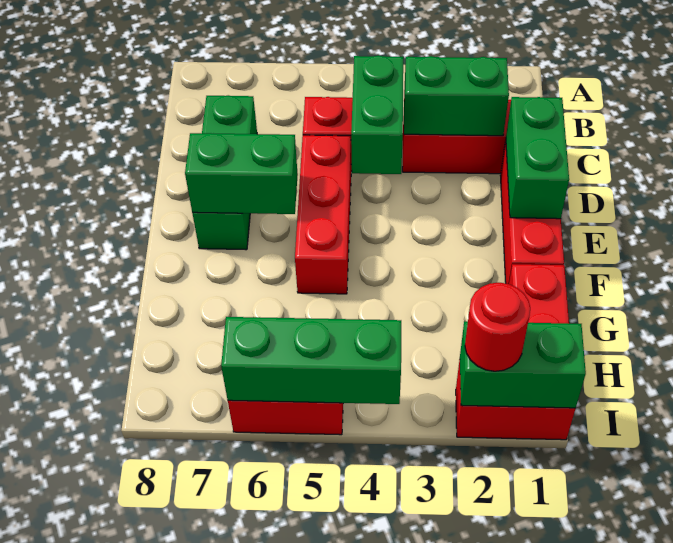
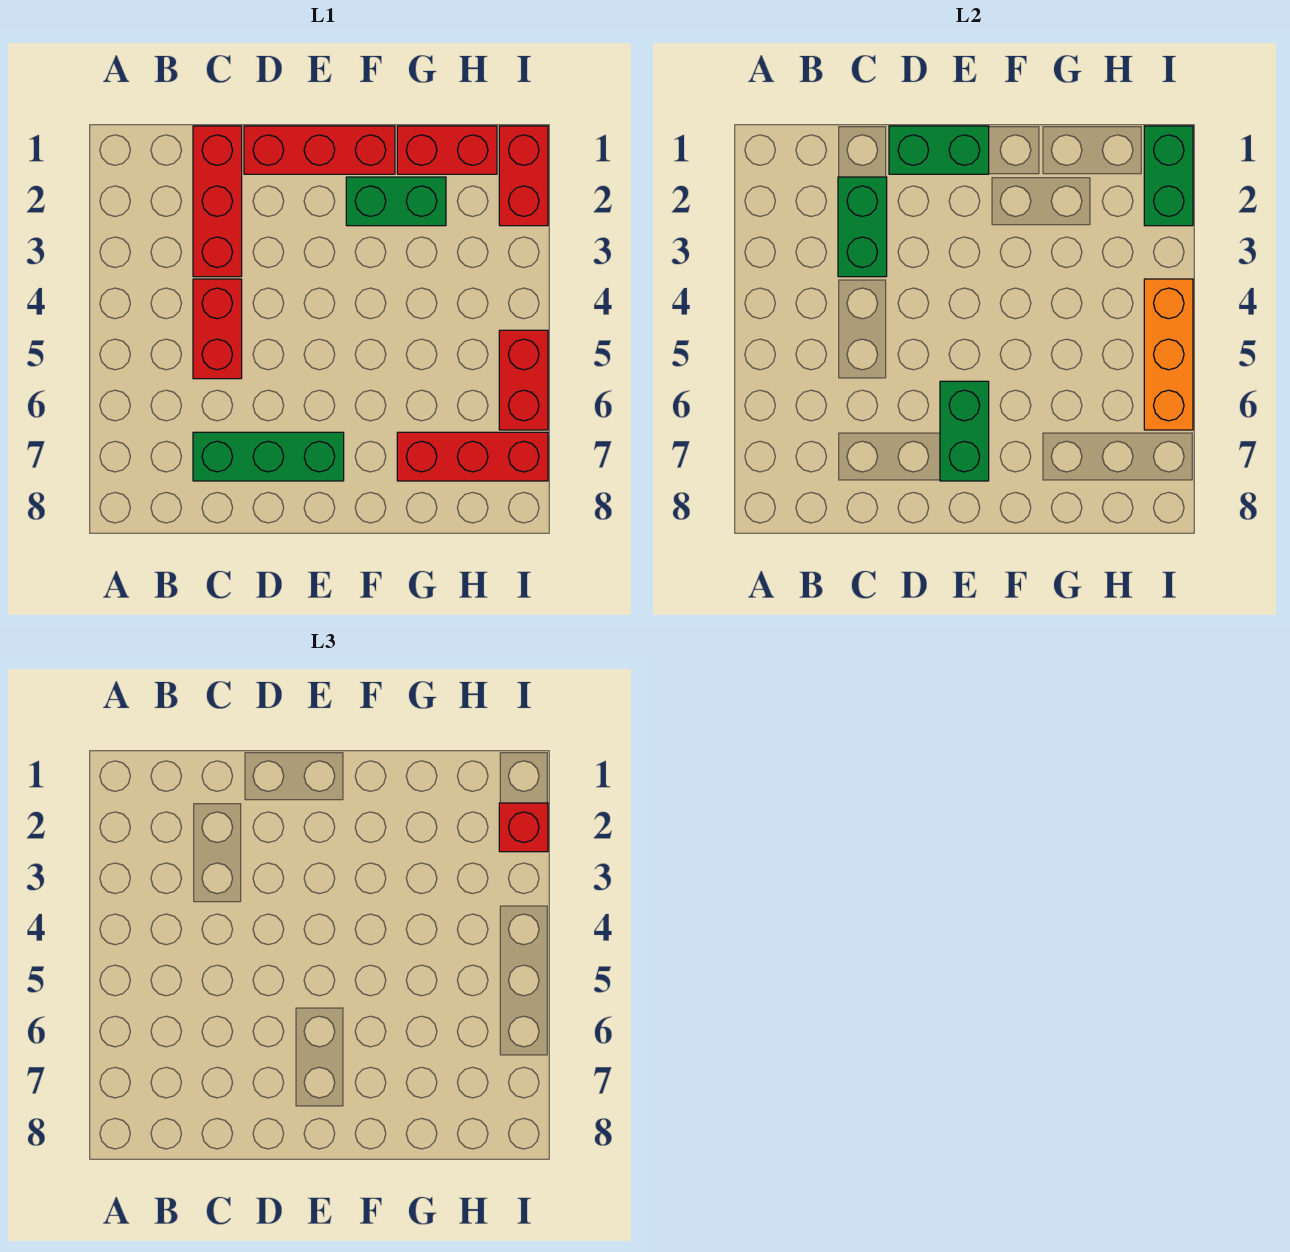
green brick C4:D4 level 2 -> green brick F2:G2 level 1
red brick D5:F5 level 1 -> red brick G7:I7 level 1
red round brick I2 level 3 -> red brick I2 level 3
green brick I4:I6 level 2 -> orange brick I4:I6 level 2

